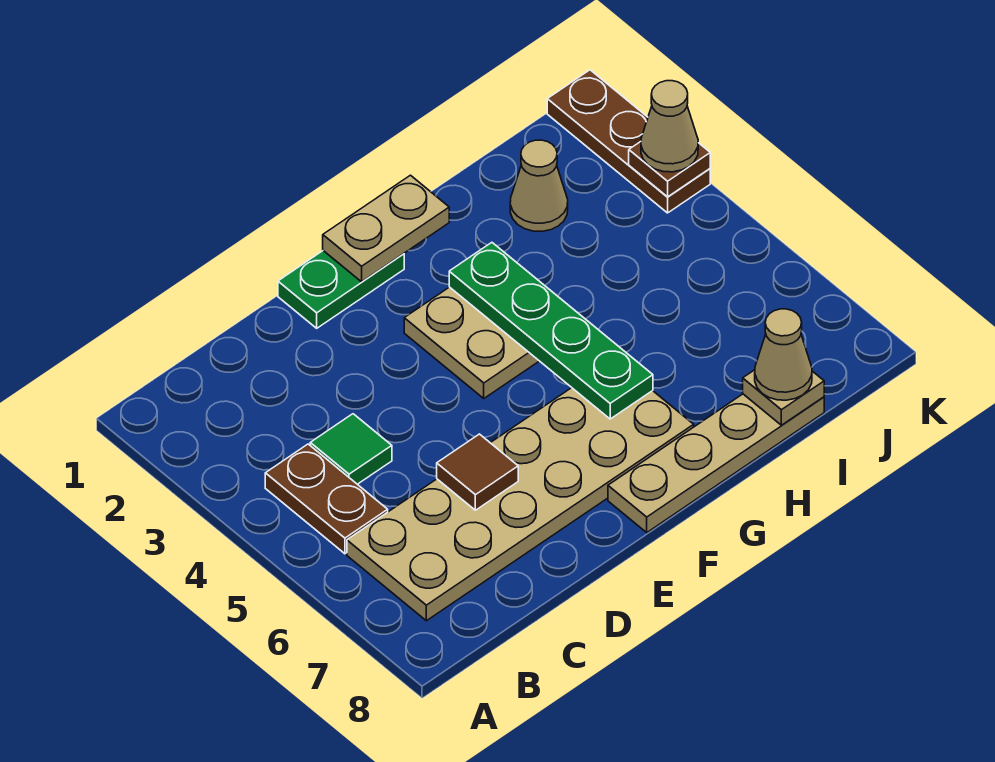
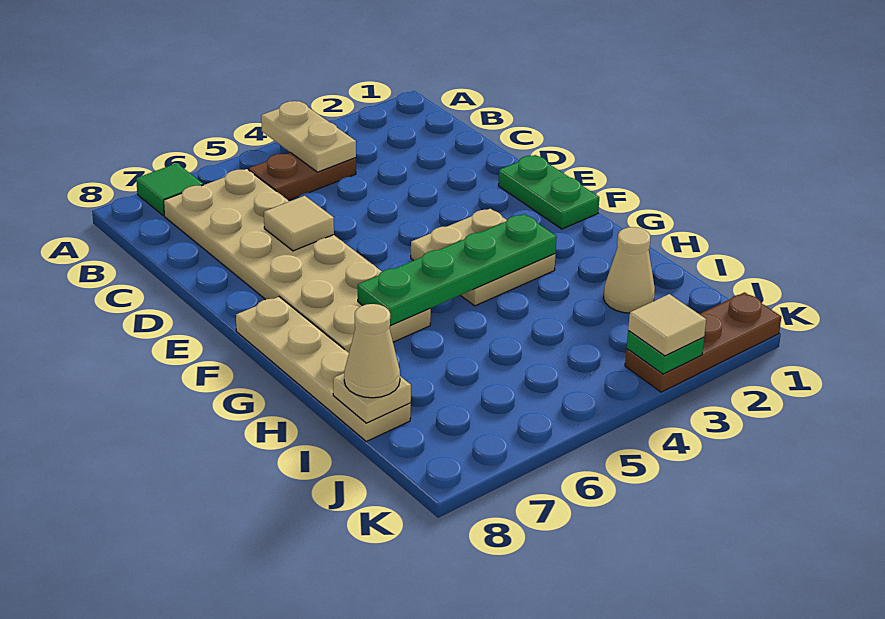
green tile C4 level 1 -> green tile A7 level 1
brown tile D6 level 2 -> tan tile D6 level 2
tan plate F1:G1 level 2 -> tan plate A4:B4 level 2
brown plate K3 level 2 -> green plate K3 level 2
tan cone K3 level 3 -> tan tile K3 level 3

